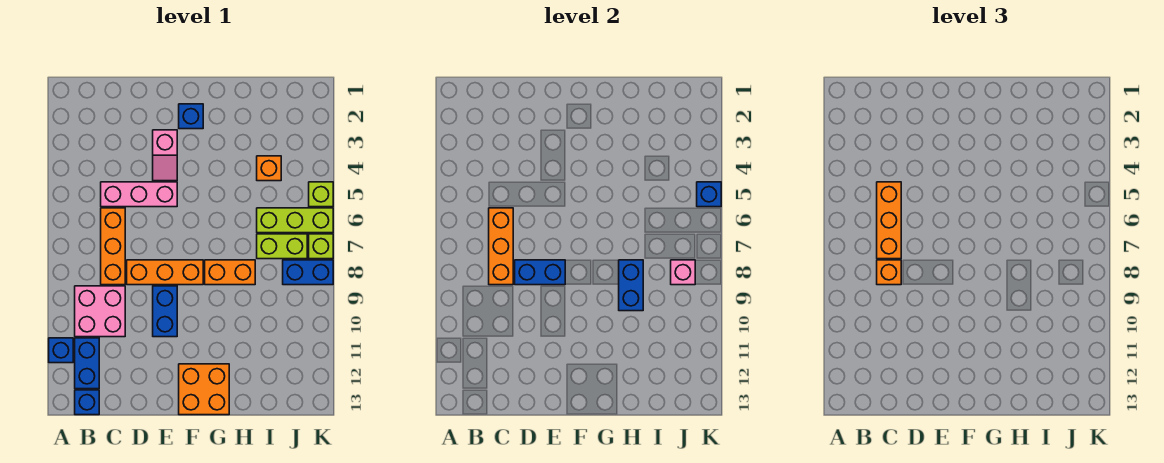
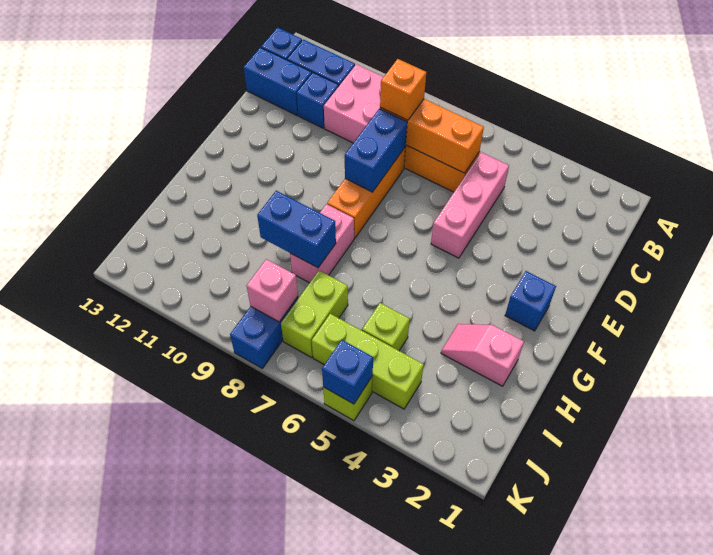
blue brick A11 level 1 -> blue brick C11 level 1
orange brick C5:C7 level 3 -> none
pink slope E3:E4 level 1 top 3 -> pink slope H2:H3 level 1 top 2
blue brick E9:E10 level 1 -> blue brick C12:C13 level 1
orange brick F12:G13 level 1 -> none
orange brick G8:H8 level 1 -> pink brick G8:H8 level 1
orange brick I4 level 1 -> none
lime brick I6:K6 level 1 -> lime brick J4:J6 level 1
lime brick K7 level 1 -> lime brick I5 level 1

